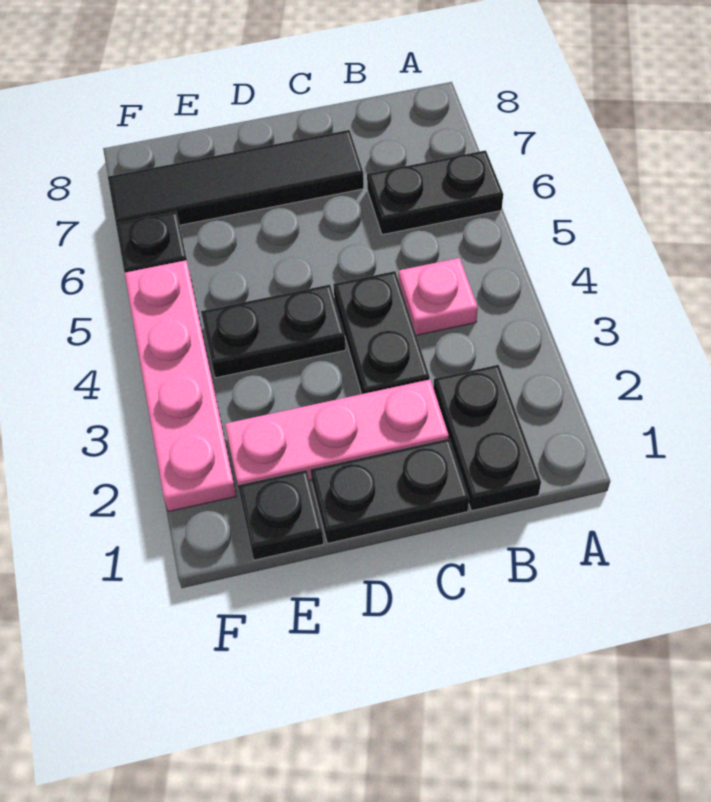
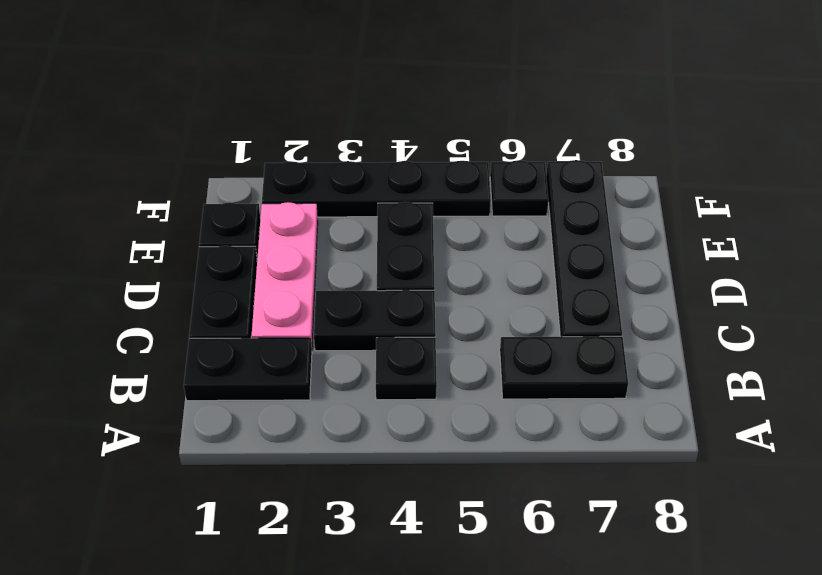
black plate A6:B6 level 1 -> black plate B6:B7 level 1
pink plate B4 level 1 -> black plate B4 level 1
black tile C7:F7 level 1 -> black plate C7:F7 level 1
pink plate F2:F5 level 1 -> black plate F2:F5 level 1

